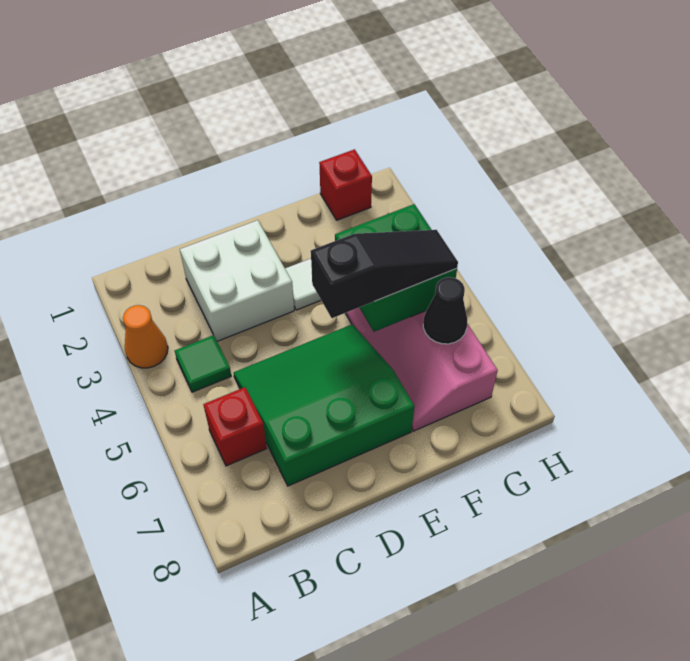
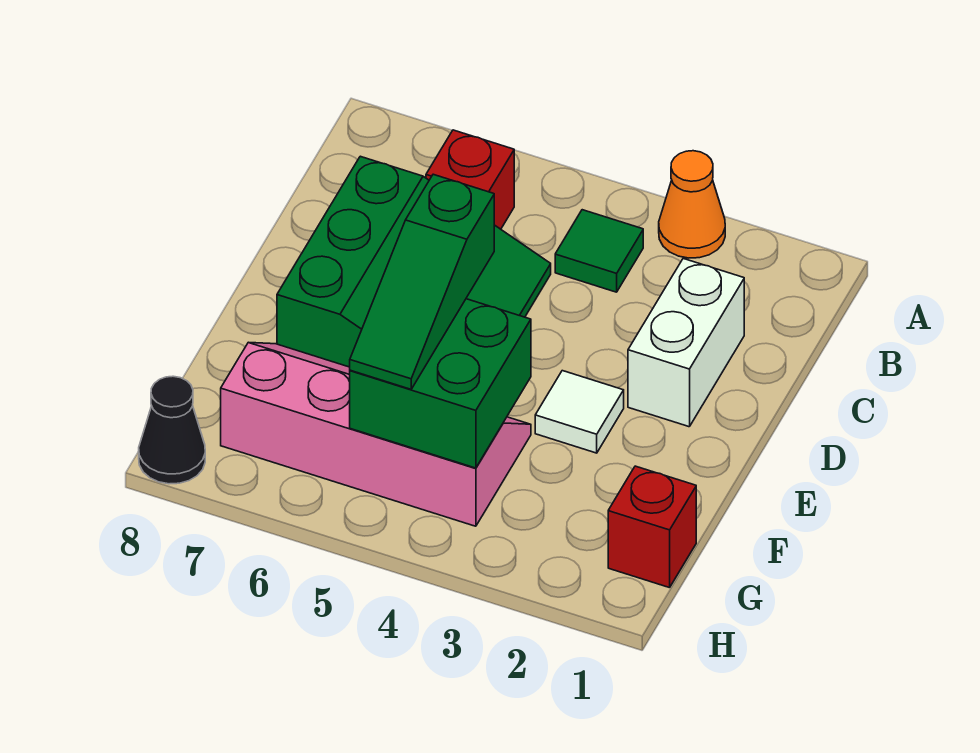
white brick C2:D3 level 1 -> white brick C2:D2 level 1
black slope E5:G5 level 3 top E -> green slope E5:G5 level 3 top E
black cone G6 level 2 -> black cone H8 level 1

